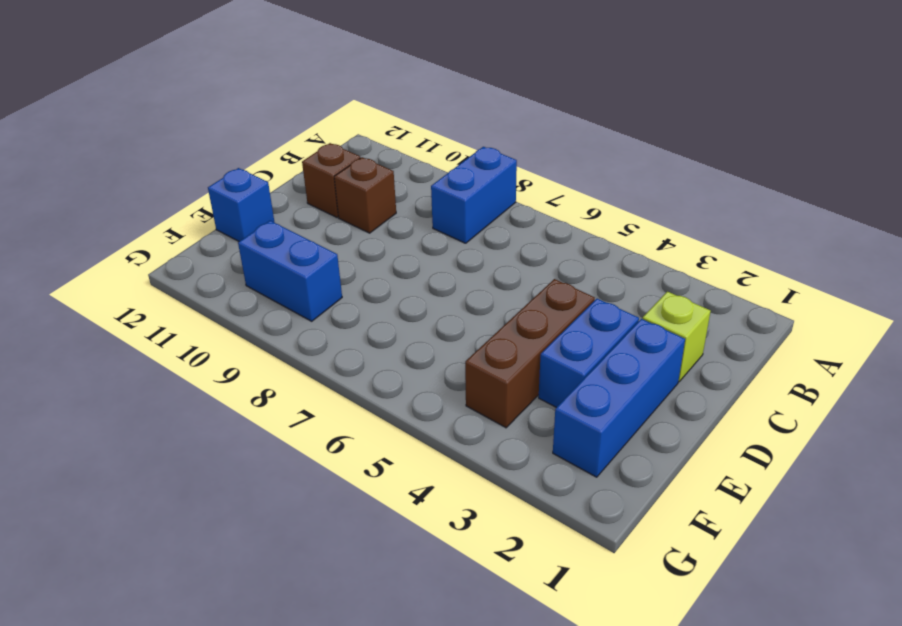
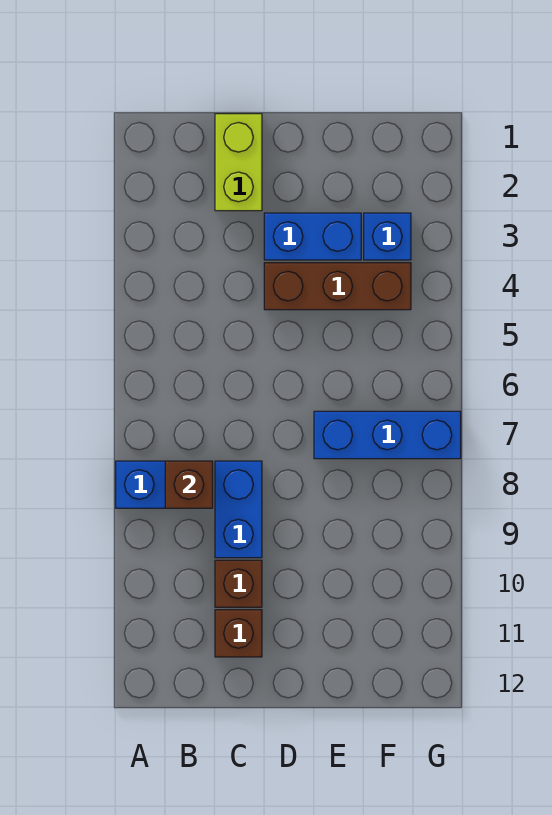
none -> brown brick B8 level 2
lime brick C2 level 1 -> lime brick C1:C2 level 1
blue brick D2:F2 level 1 -> blue brick E7:G7 level 1
blue brick E12 level 1 -> blue brick F3 level 1
blue brick F9:F10 level 1 -> blue brick C8:C9 level 1

